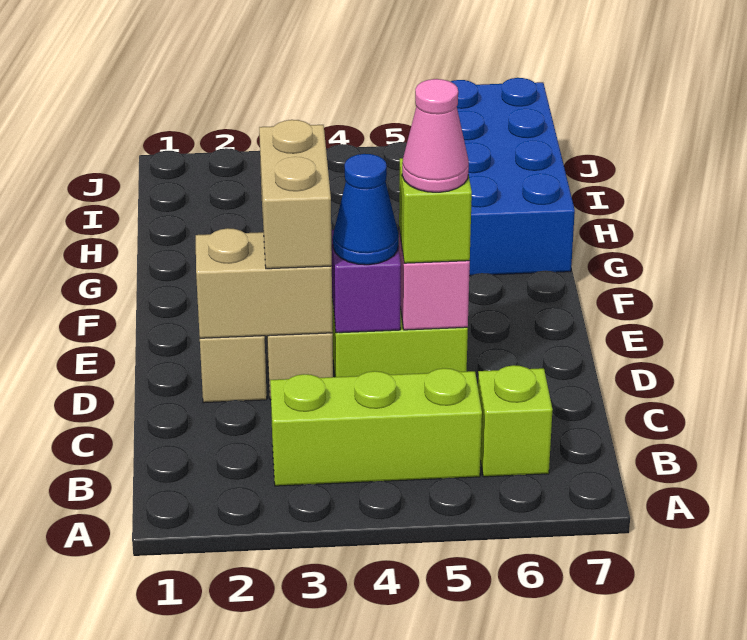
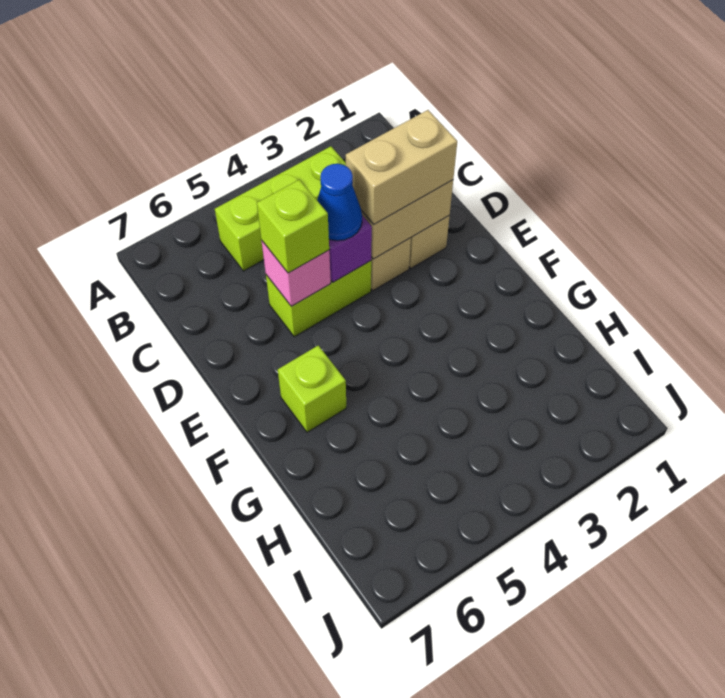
lime brick B6 level 1 -> lime brick F6 level 1
tan brick D3:E3 level 3 -> tan brick D2:D3 level 3
pink cone D5 level 4 -> none
blue brick G6:J7 level 1 -> none

